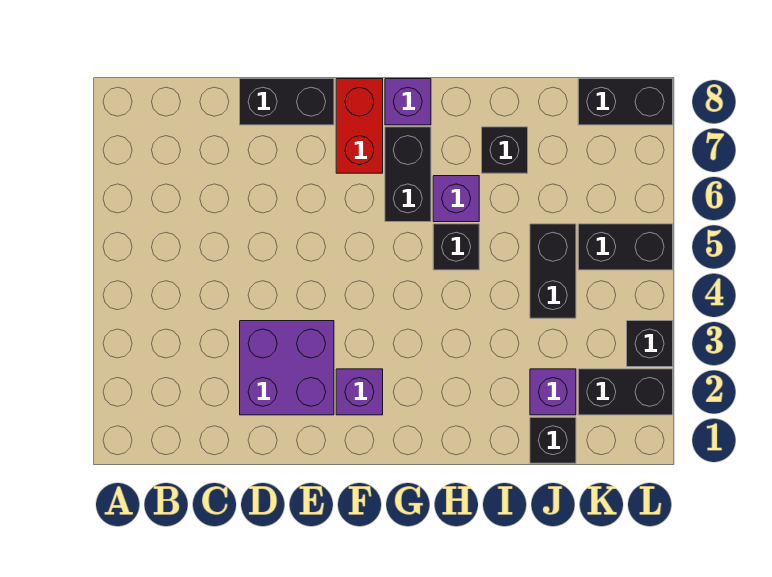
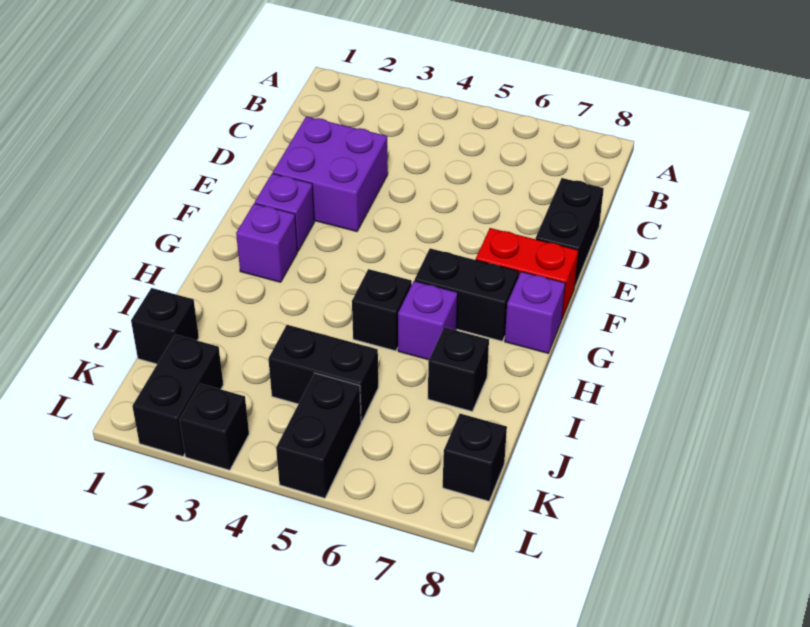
purple brick J2 level 1 -> purple brick G2 level 1
black brick K8:L8 level 1 -> black brick K8 level 1

